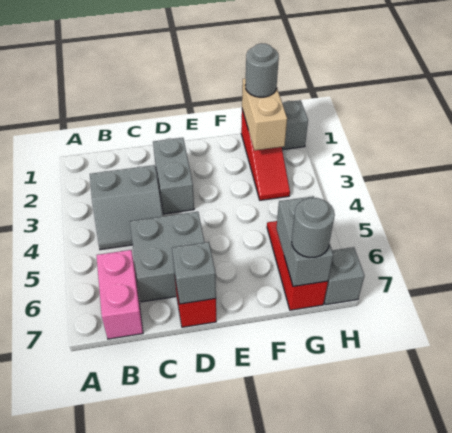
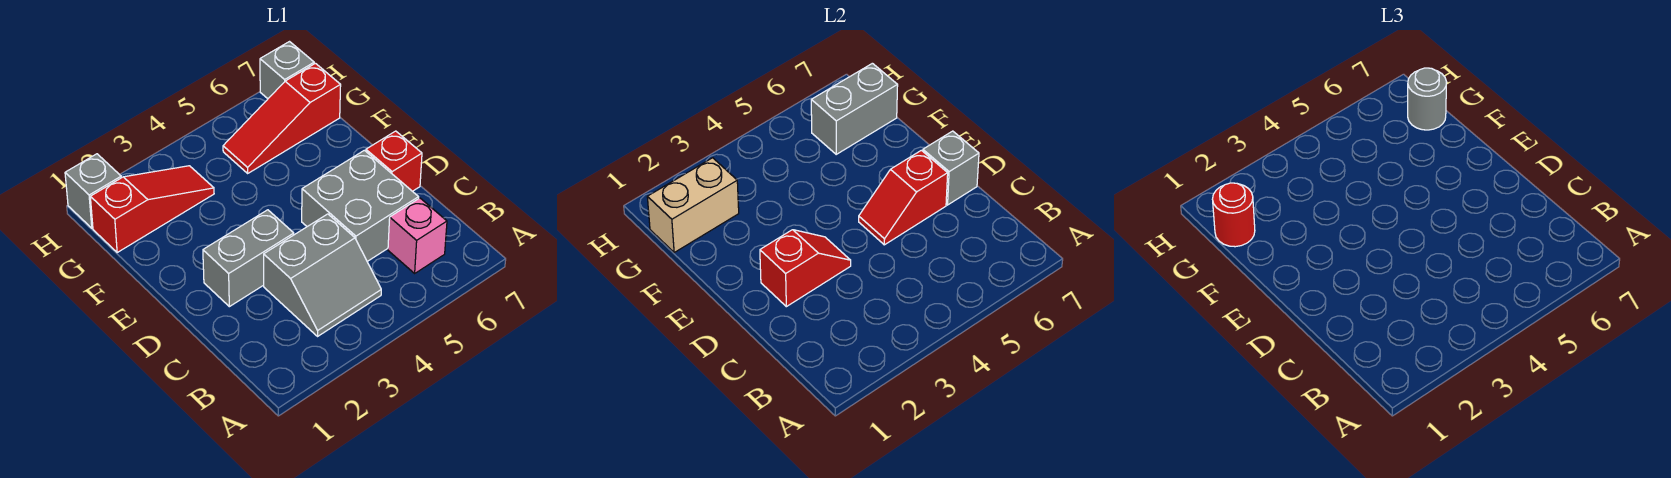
grey slope B3:C4 level 1 top 3 -> grey slope B3:C4 level 1 top C
pink brick B6:B7 level 1 -> pink brick B6 level 1
none -> red slope D2:D3 level 2 top 2
none -> red slope D5:D6 level 2 top 6
grey round brick G1 level 3 -> red round brick G1 level 3

